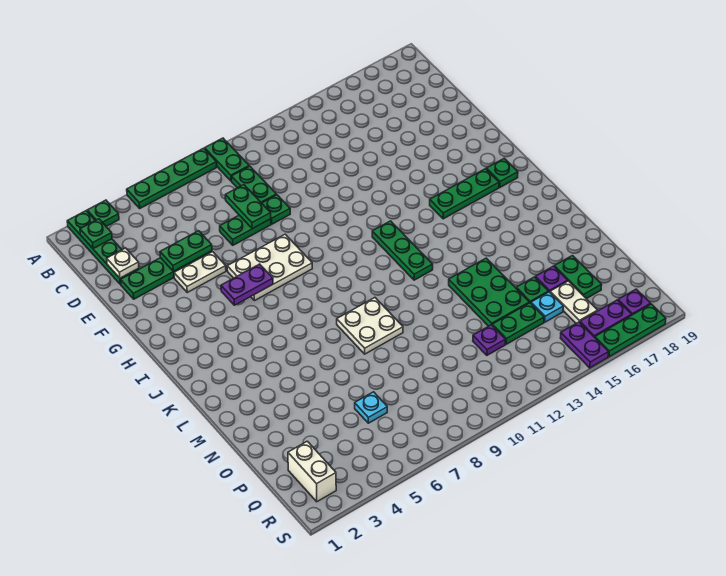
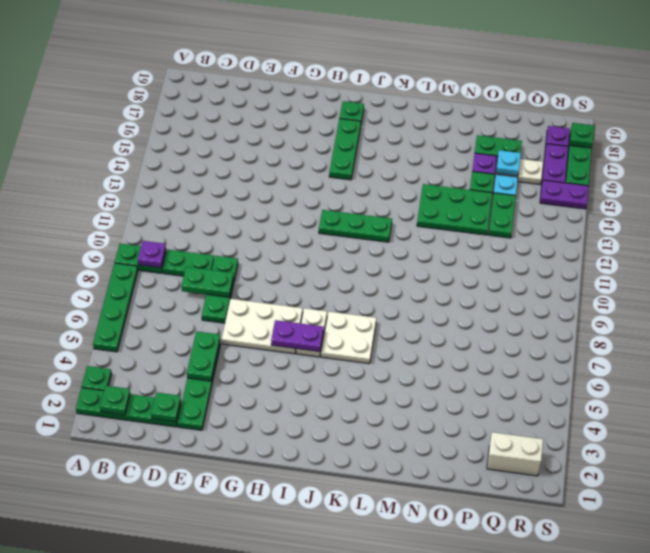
white plate D2 level 2 -> green plate D2 level 2
white plate F4:F5 level 1 -> white plate I6:I7 level 1
white plate G6:H8 level 1 -> white plate F6:H7 level 1
purple plate H5:H6 level 2 -> purple plate H6:I6 level 2
white plate L8:M9 level 1 -> white plate J6:K7 level 1
cyan plate P6 level 1 -> cyan plate P16 level 2
purple plate P12 level 1 -> purple plate B9 level 2
none -> green plate S18 level 2

